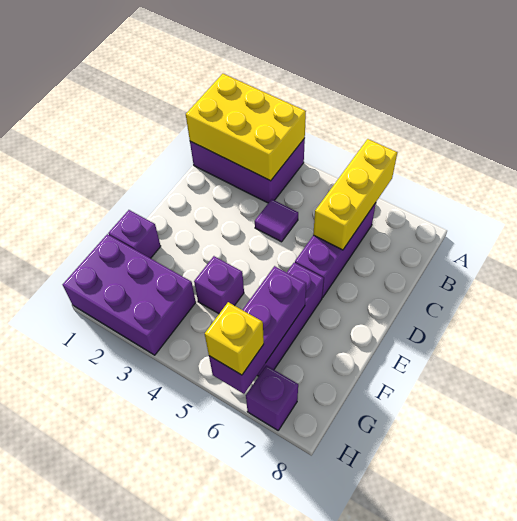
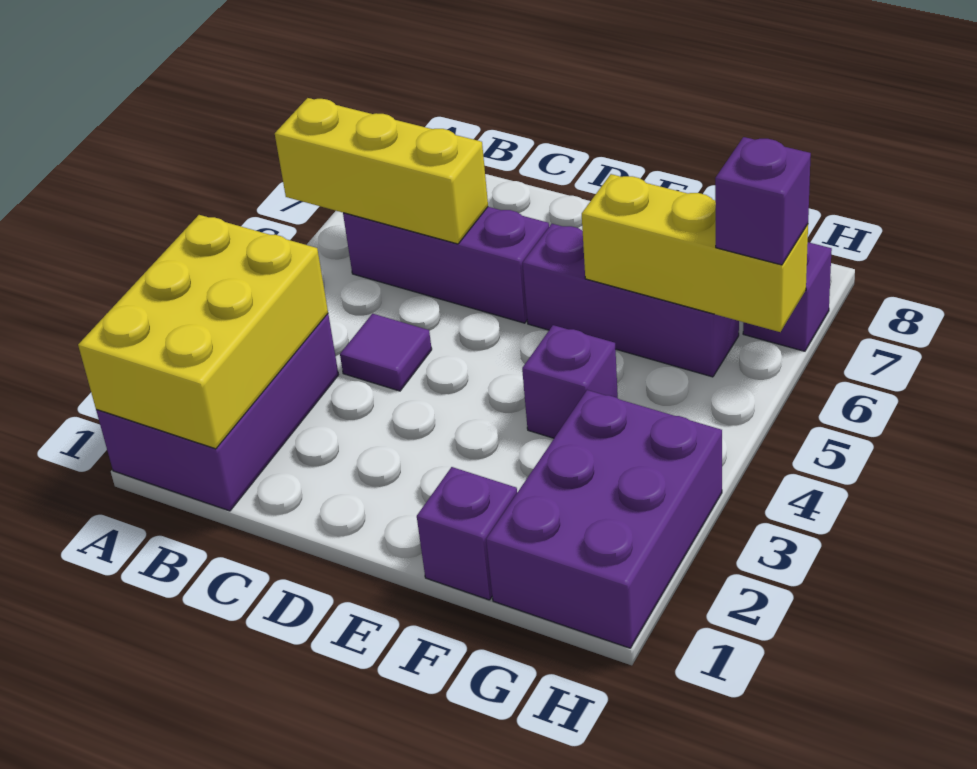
purple brick F6:H6 level 2 -> yellow brick F6:H6 level 2
yellow brick H6 level 3 -> purple brick H6 level 3

